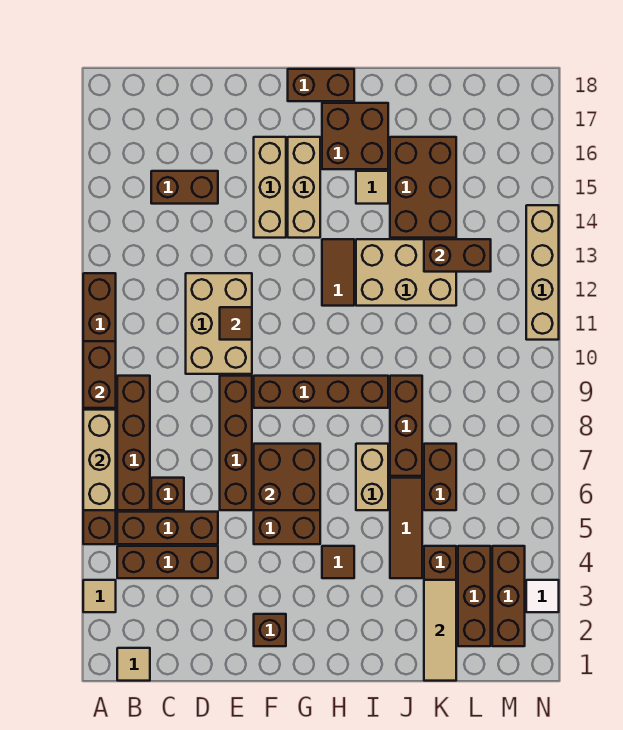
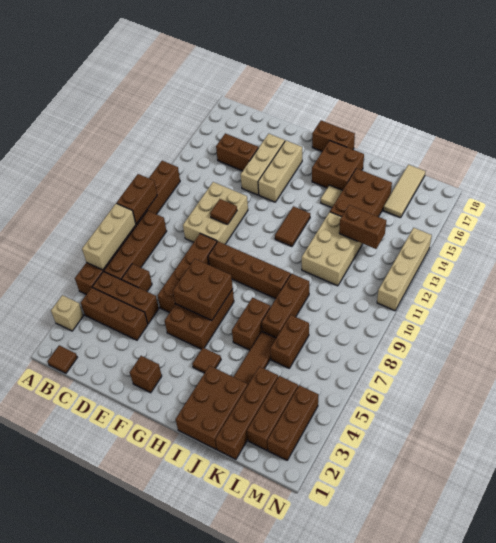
tan tile A3 level 1 -> tan brick A3 level 1
tan tile B1 level 1 -> brown tile B1 level 1
tan brick G14:G16 level 1 -> tan brick E14:E16 level 1
none -> brown brick I1:J3 level 1
tan brick I6:I7 level 1 -> brown brick I6:I7 level 1
tan brick I12:K13 level 1 -> tan brick J11:K13 level 1
tan tile K1:K3 level 2 -> tan tile L16:L18 level 1
white tile N3 level 1 -> none

